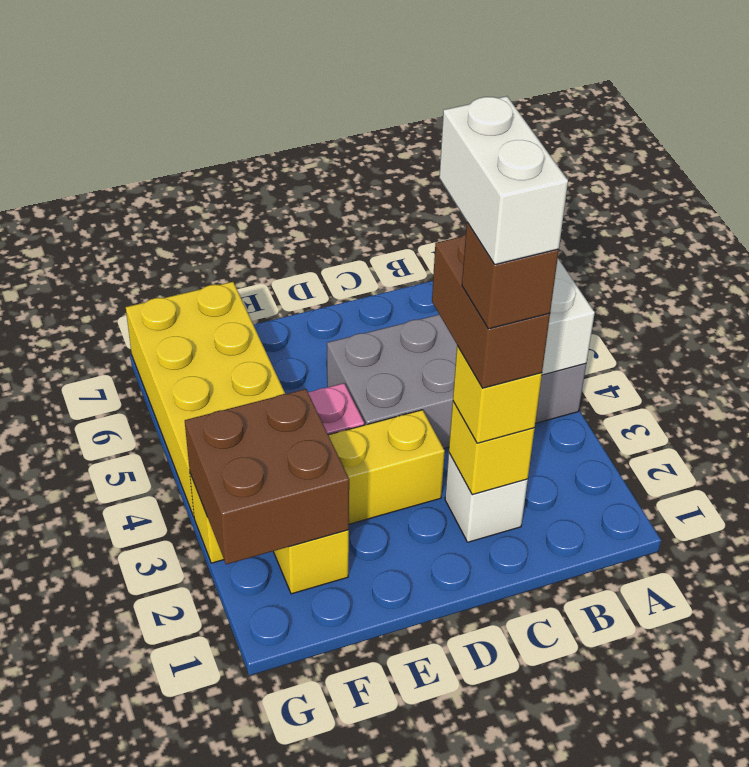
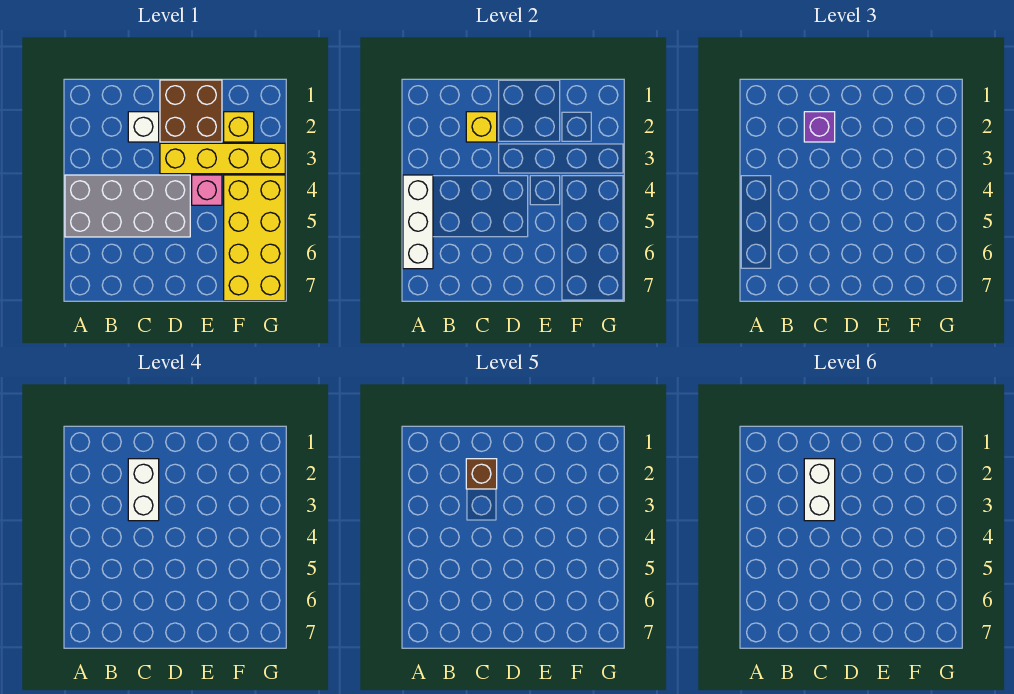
yellow brick C2 level 3 -> purple brick C2 level 3
brown brick C2:C3 level 4 -> white brick C2:C3 level 4
brown brick F2:G3 level 2 -> brown brick D1:E2 level 1

